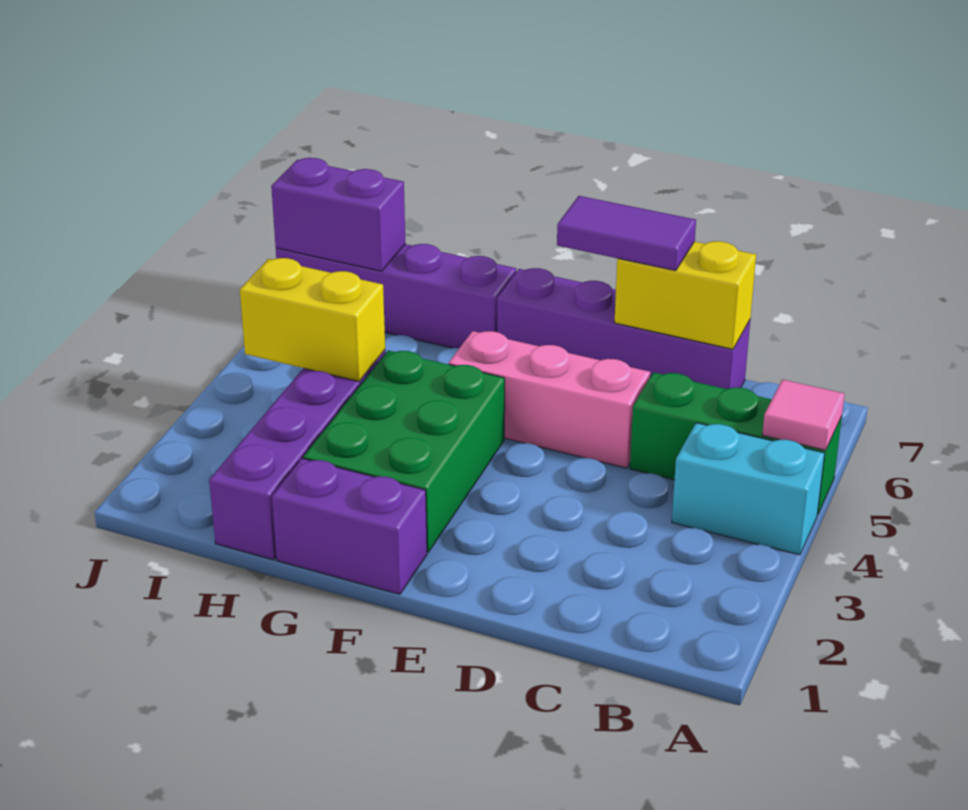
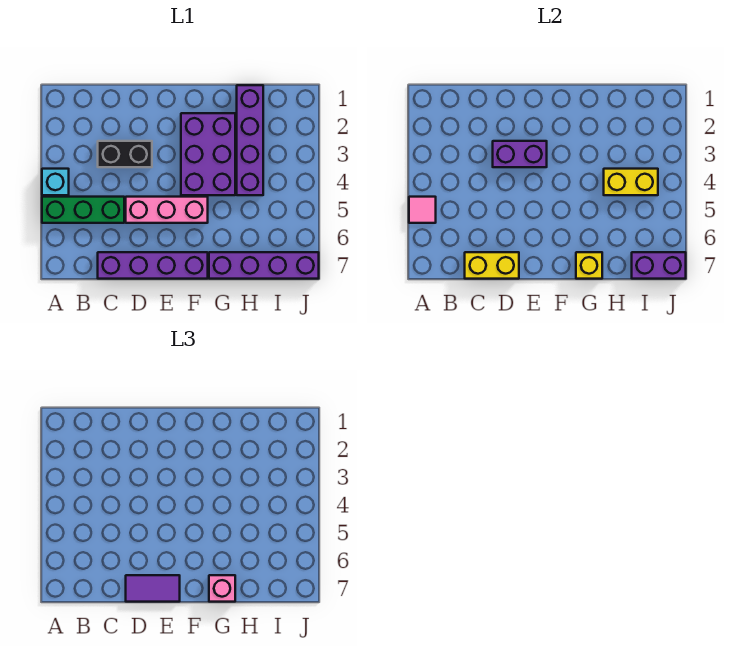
cyan brick A4:B4 level 1 -> cyan brick A4 level 1
none -> black brick C3:D3 level 1
purple brick F1:G1 level 1 -> purple brick D3:E3 level 2
green brick F2:G4 level 1 -> purple brick F2:G4 level 1
none -> yellow brick G7 level 2
none -> pink brick G7 level 3

